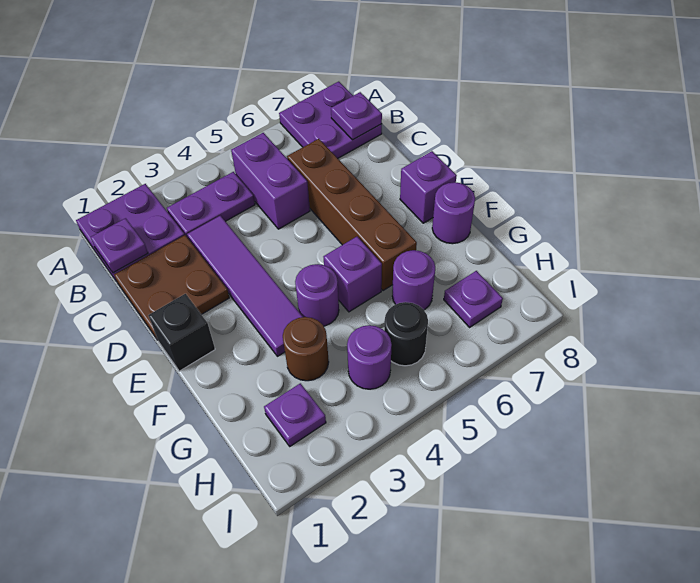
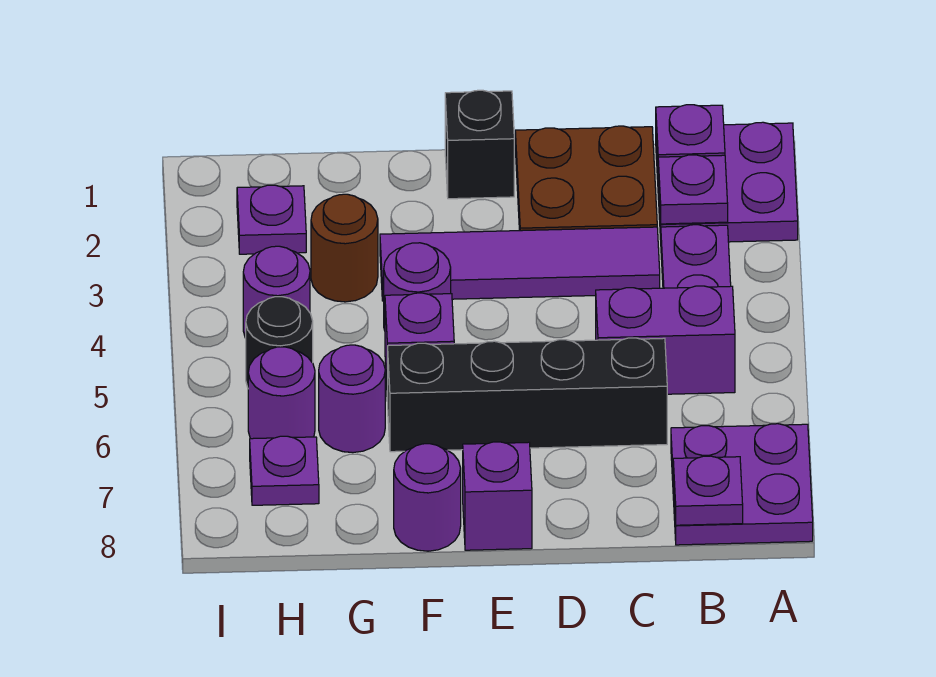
none -> purple plate B2 level 2
brown brick C6:F6 level 1 -> black brick C6:F6 level 1
none -> purple round brick H6 level 1

